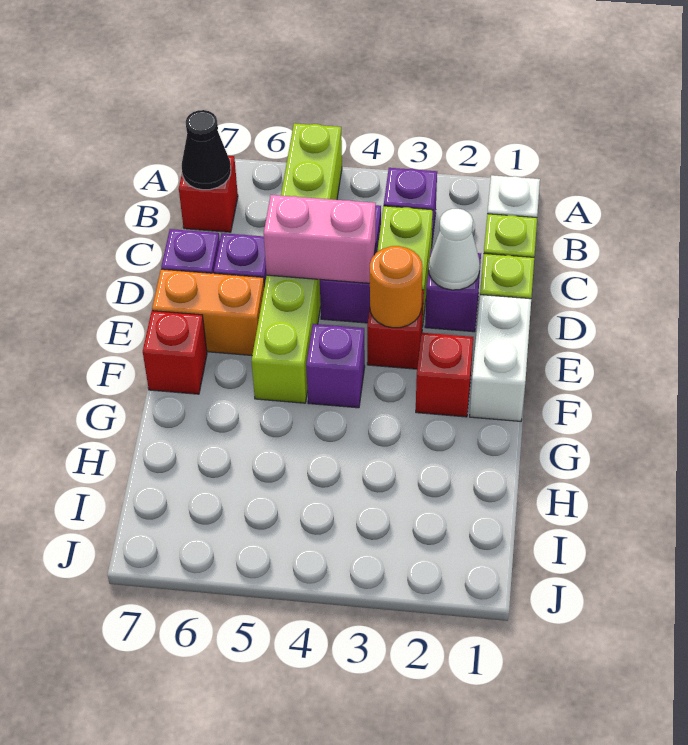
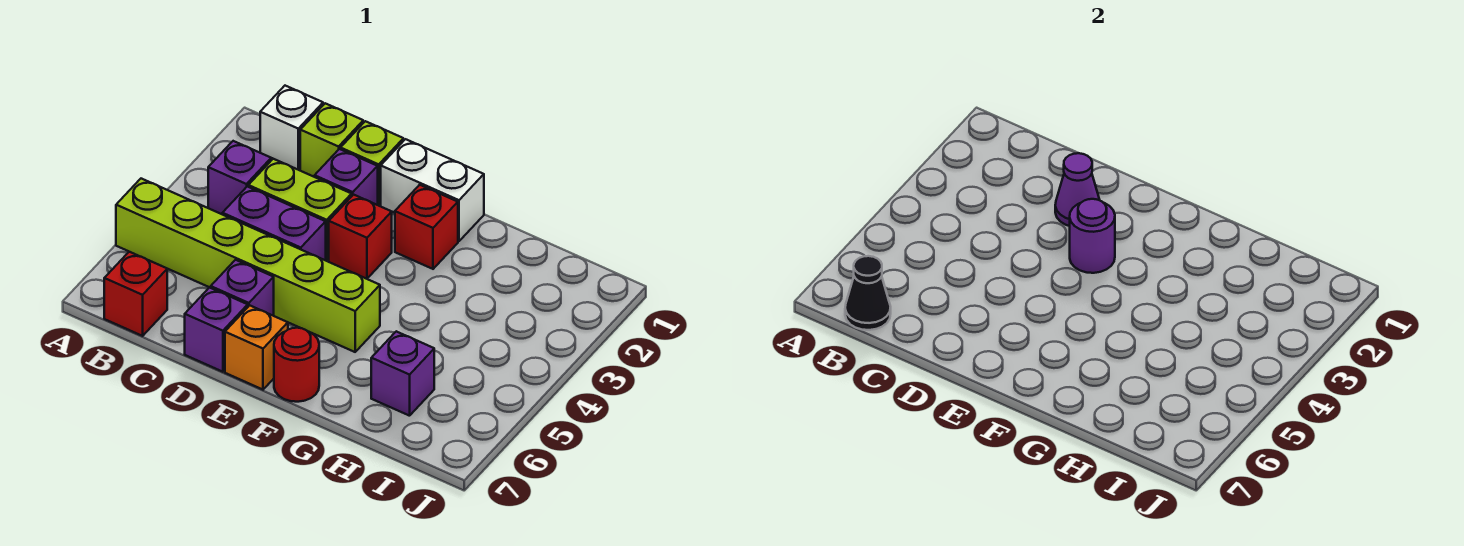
white cone D2 level 2 -> purple cone D2 level 2
pink brick D4:D5 level 2 -> none
orange round brick E3 level 2 -> purple round brick E3 level 2
orange brick E6:E7 level 1 -> orange brick E7 level 1
purple brick F4 level 1 -> purple brick H6 level 1
red brick F7 level 1 -> red round brick F7 level 1

